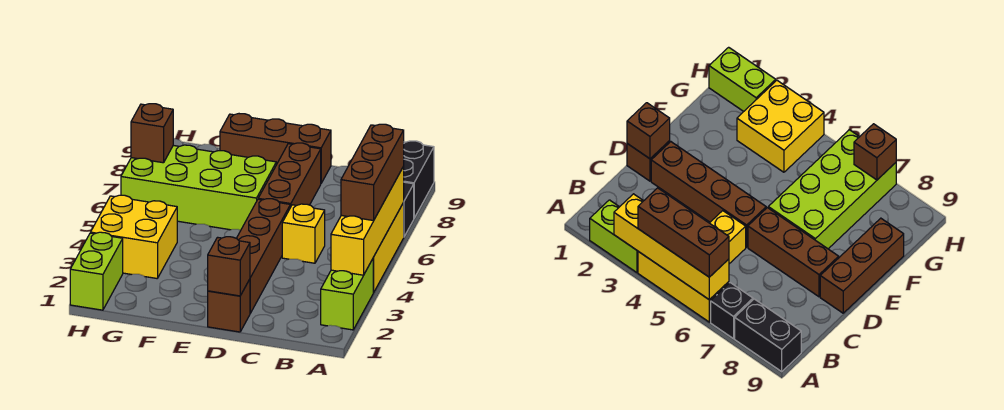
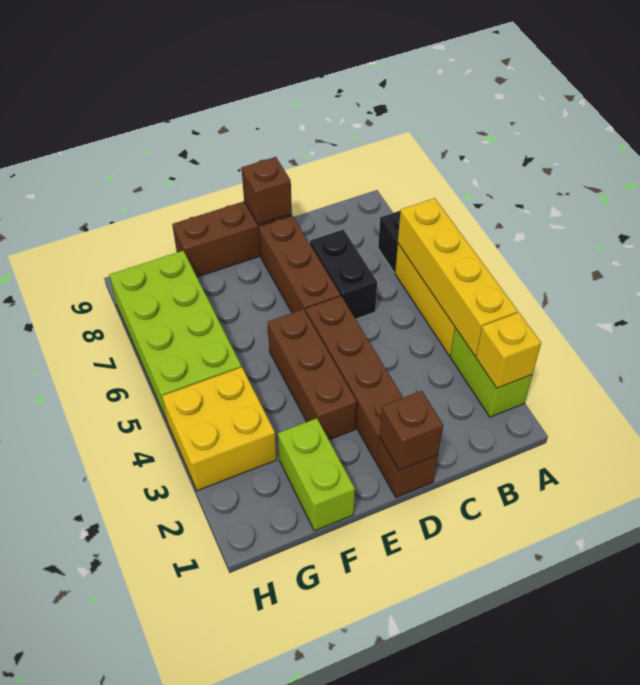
brown brick A4:A6 level 3 -> brown brick E3:E5 level 1
black brick A8:A9 level 1 -> black brick C6:C7 level 1
yellow brick C5 level 1 -> yellow brick A2 level 2
lime brick E6:H7 level 1 -> lime brick G5:H8 level 1
lime brick H1:H2 level 1 -> lime brick F1:F2 level 1
brown brick H7 level 2 -> brown brick D9 level 2

